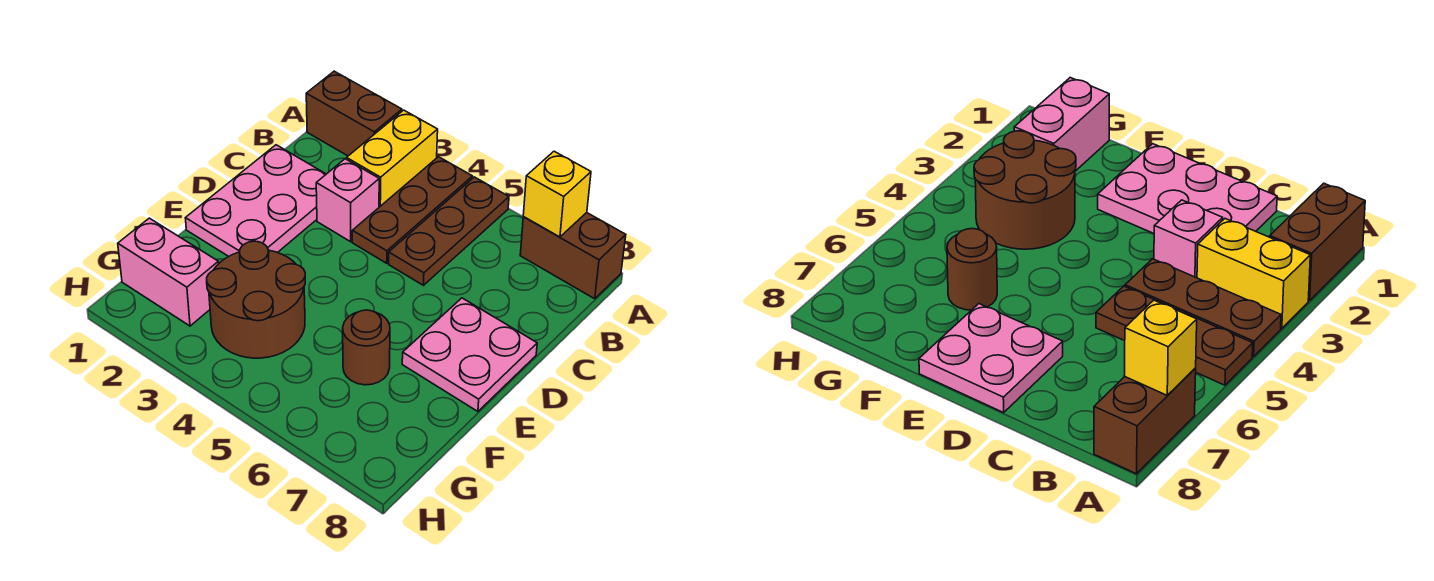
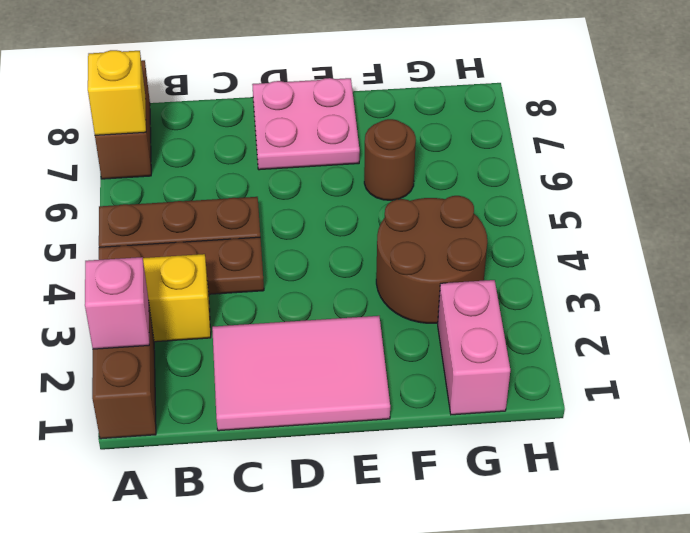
pink plate C1:E2 level 1 -> pink tile C1:E2 level 1
pink brick C3 level 1 -> pink brick A2 level 2

